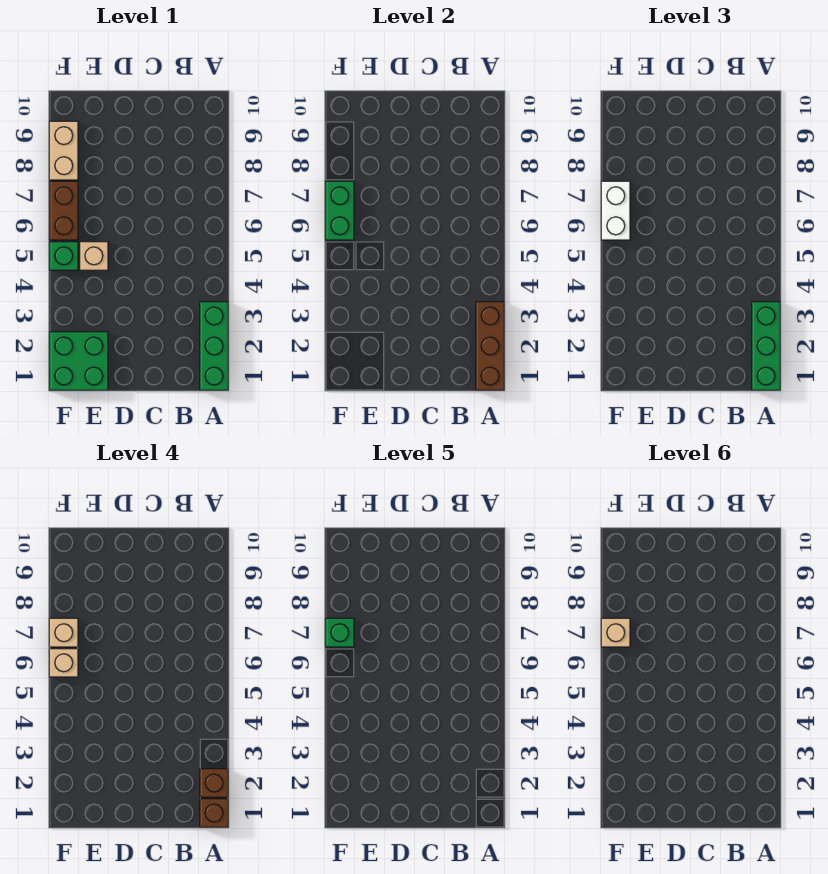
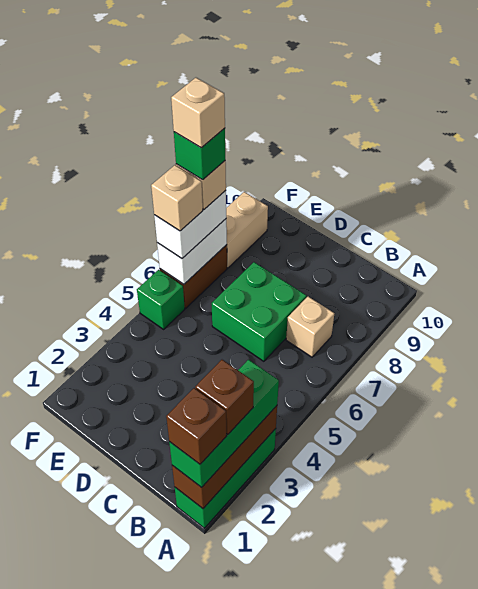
green brick E1:F2 level 1 -> green brick C6:D7 level 1
tan brick E5 level 1 -> tan brick B7 level 1
green brick F6:F7 level 2 -> white brick F6:F7 level 2

